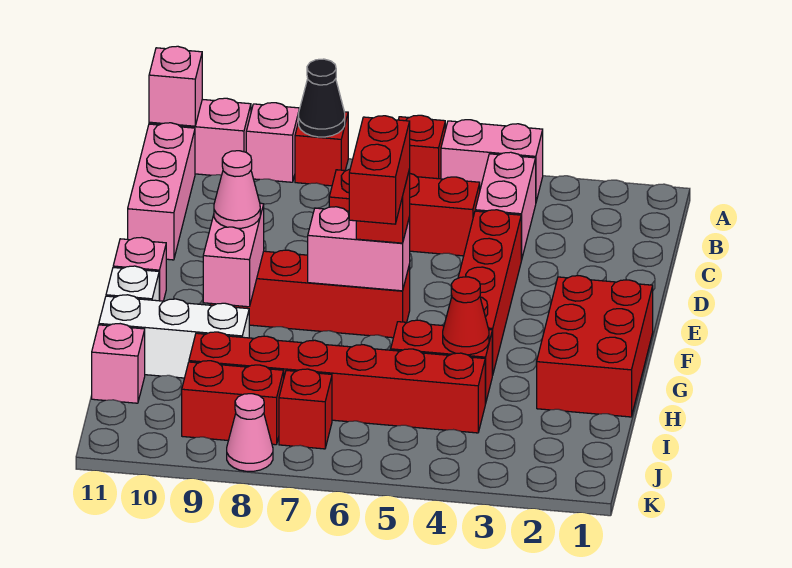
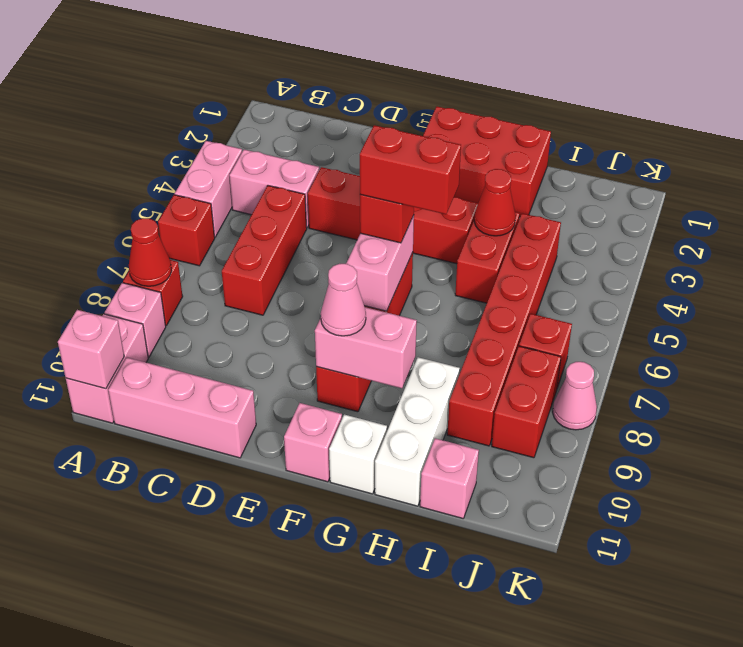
black cone A8 level 2 -> red cone A8 level 2

